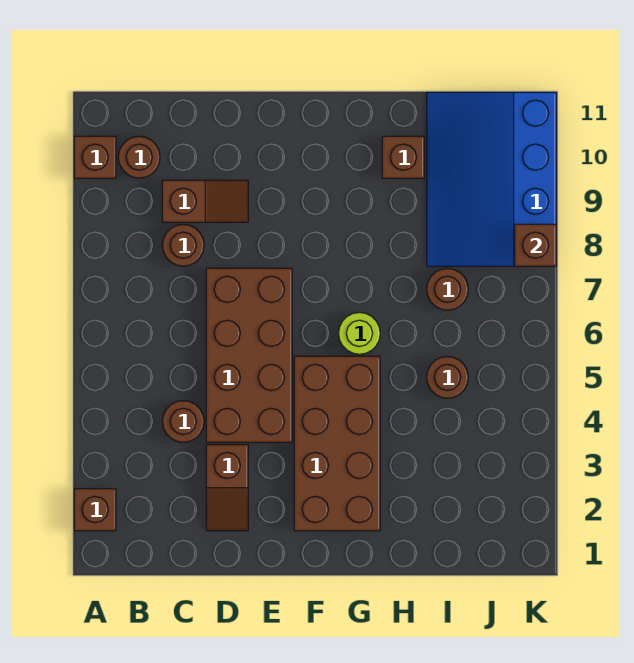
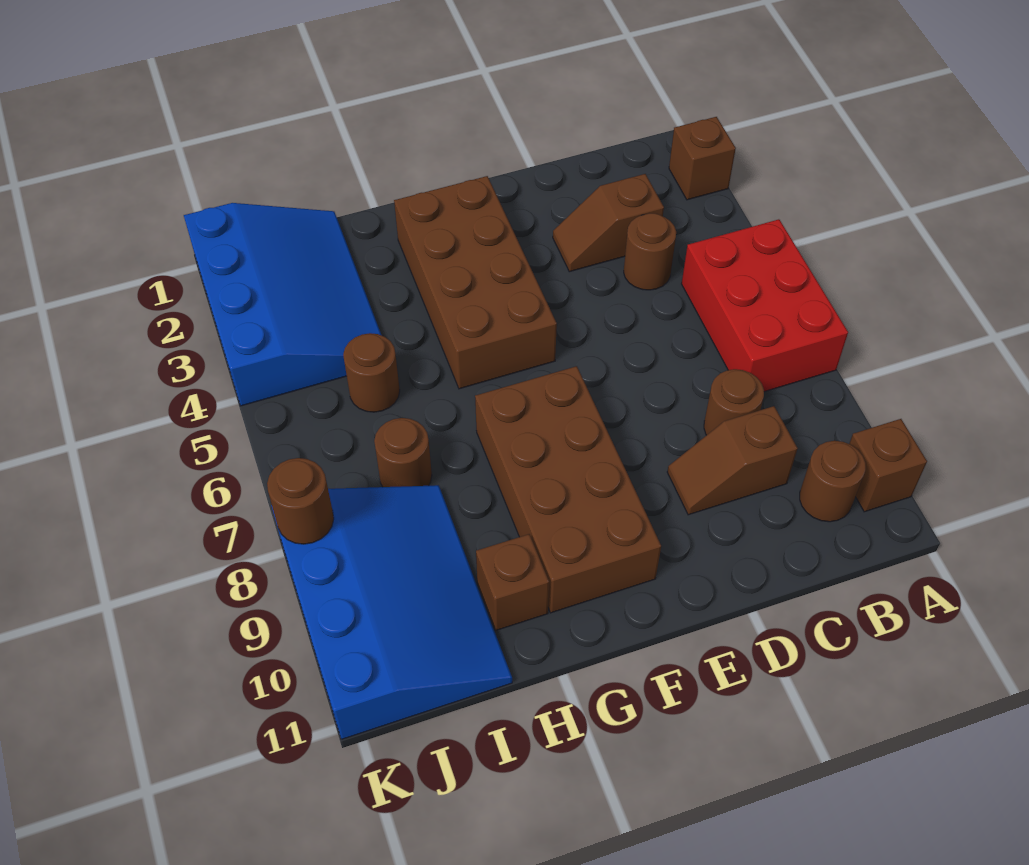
none -> red brick A5:B7 level 1
brown slope D2:D3 level 1 top 3 -> brown slope C3:D3 level 1 top C
brown brick D4:E7 level 1 -> brown brick F7:G10 level 1
lime round brick G6 level 1 -> none
none -> blue slope I1:K4 level 1 top K
brown brick K8 level 2 -> brown round brick K8 level 2

